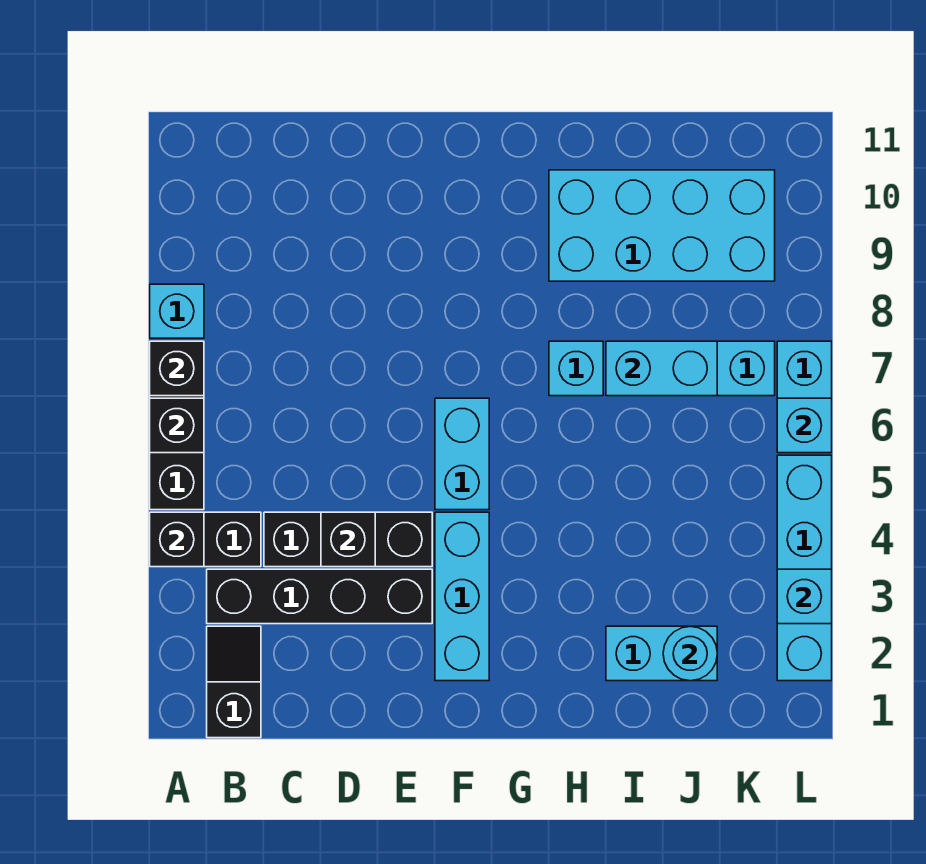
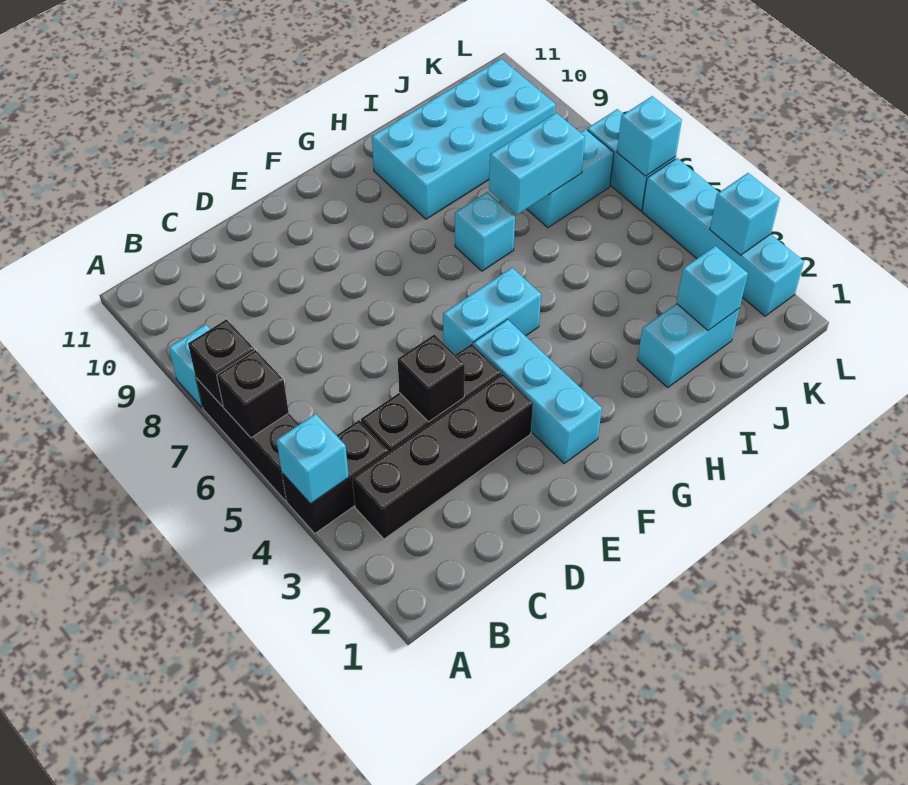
black brick A4 level 2 -> cyan brick A4 level 2
black slope B1:B2 level 1 top 1 -> none
cyan brick F5:F6 level 1 -> cyan brick F5:G5 level 1
cyan round brick J2 level 2 -> cyan brick J2 level 2

